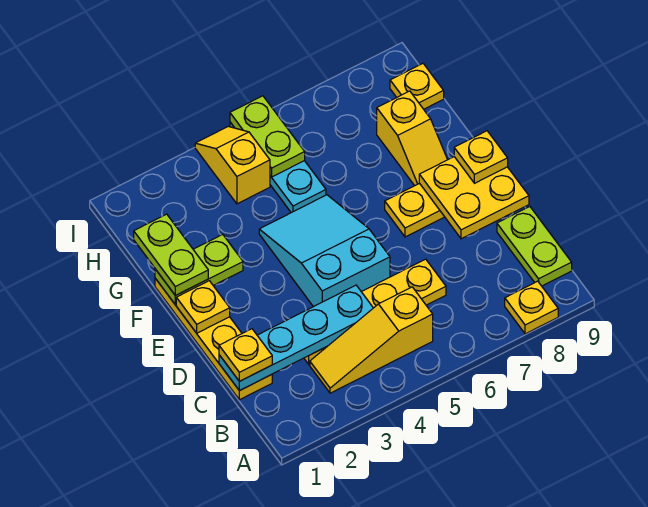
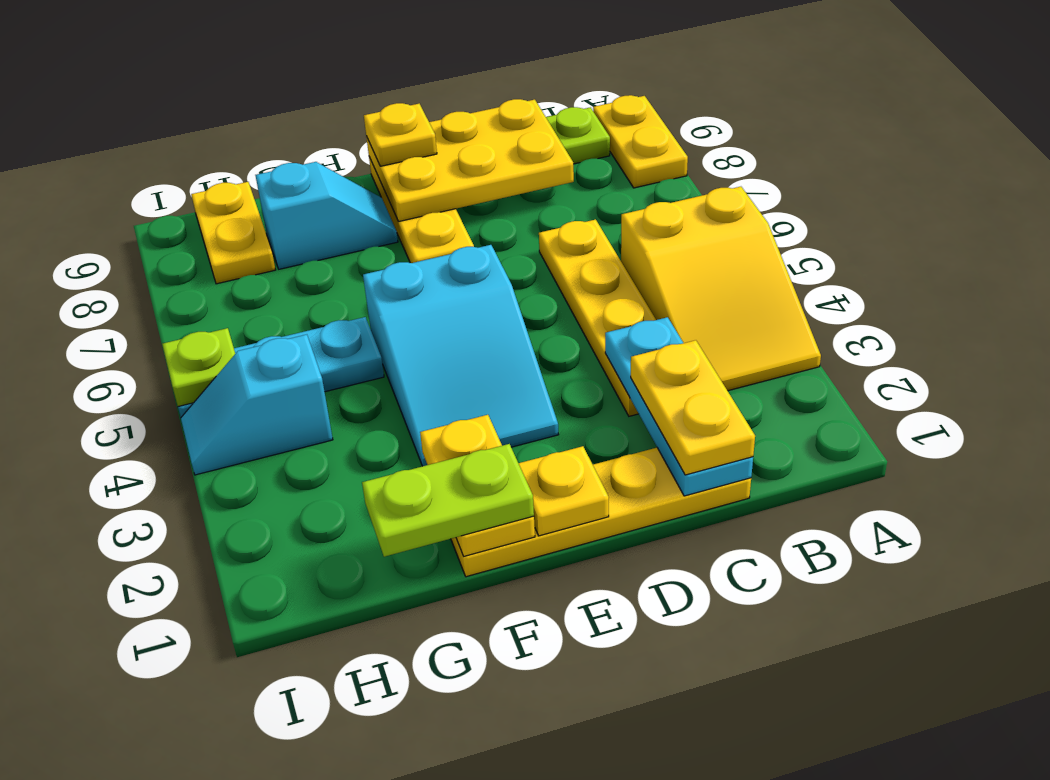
yellow plate A8 level 1 -> yellow plate A8:A9 level 1
yellow slope B3:B5 level 1 top 5 -> yellow slope A3:B5 level 1 top 5
cyan plate C1:C4 level 2 -> cyan plate C1:C3 level 2
yellow plate C1 level 3 -> yellow plate C1:C2 level 3
cyan slope D4:F5 level 1 top D -> cyan slope E3:F5 level 1 top 5
yellow plate D8:E9 level 2 -> yellow plate C8:E9 level 2
lime plate F1:F2 level 2 -> yellow plate F1:F2 level 2
yellow slope F8:G8 level 1 top G -> cyan slope F8:G8 level 1 top G
yellow slope H4:I4 level 1 top H -> cyan slope H4:I4 level 1 top H
lime plate H5:I5 level 2 -> lime plate I5 level 2
yellow plate H9 level 1 -> yellow plate H8:H9 level 1

